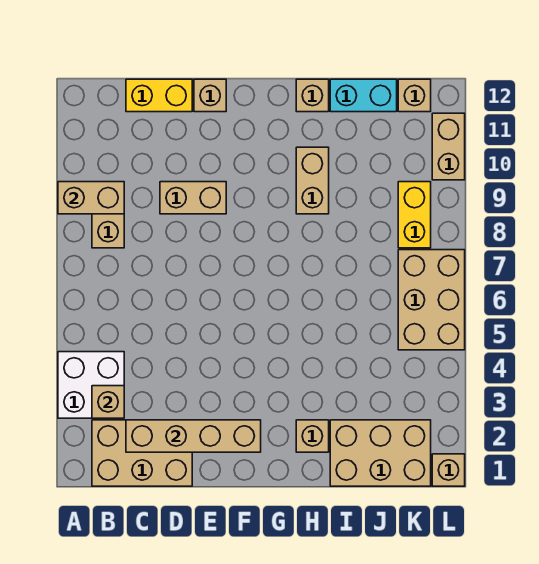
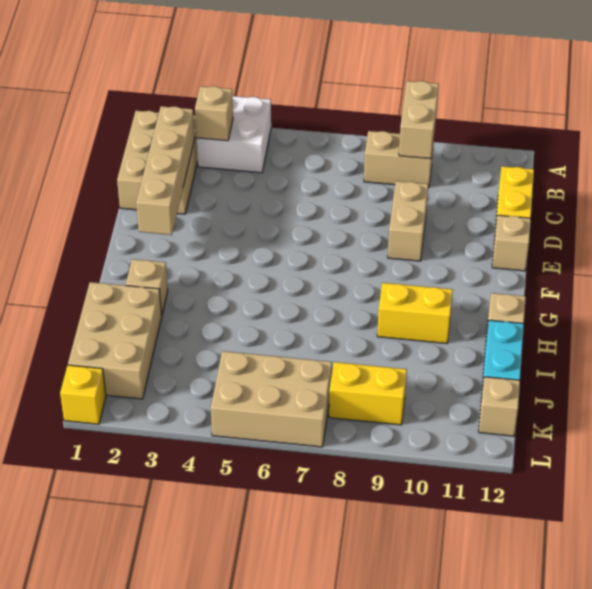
tan brick H9:H10 level 1 -> yellow brick H9:H10 level 1
tan brick L1 level 1 -> yellow brick L1 level 1
tan brick L10:L11 level 1 -> none

